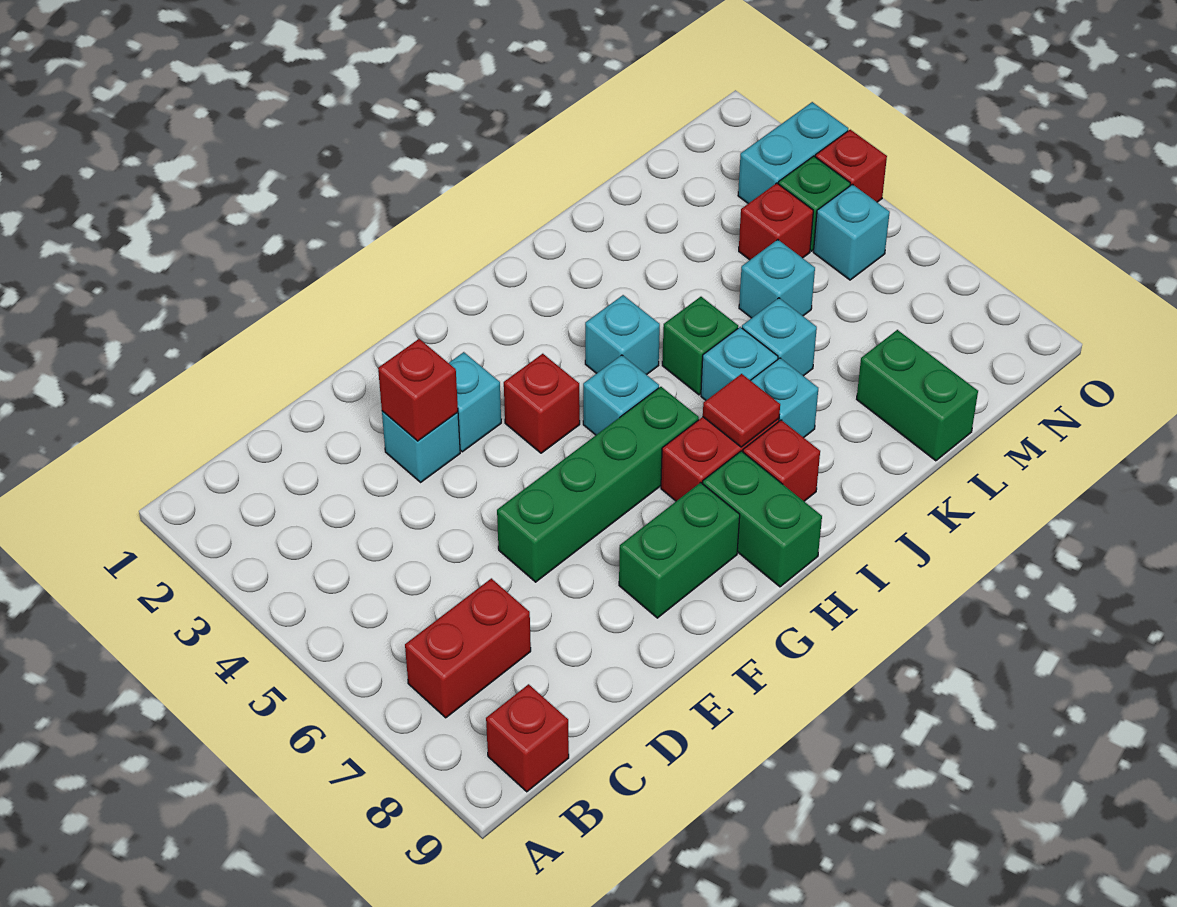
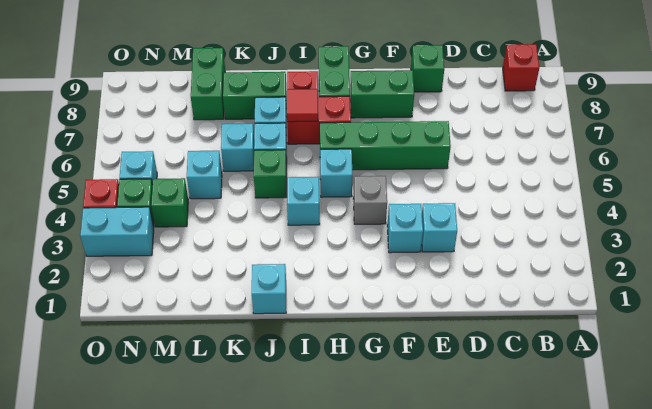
red brick B7:C7 level 1 -> none
red brick E3 level 2 -> none
none -> green brick E9 level 1
red brick G4 level 1 -> grey brick G4 level 1
none -> cyan brick J1 level 1
none -> green brick J8:K8 level 1
red brick M4 level 1 -> green brick M4 level 1

